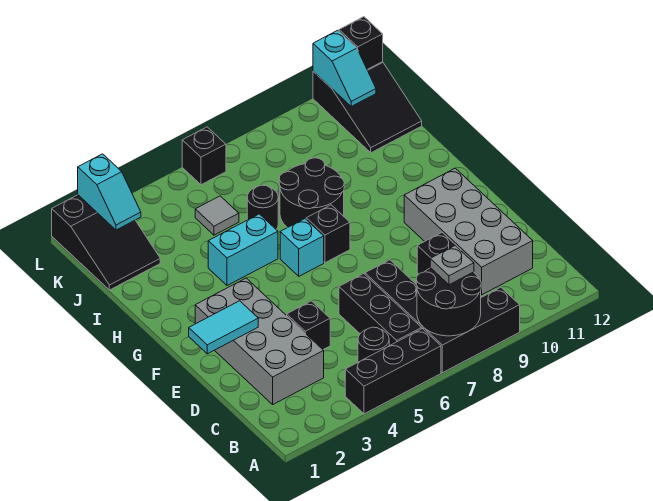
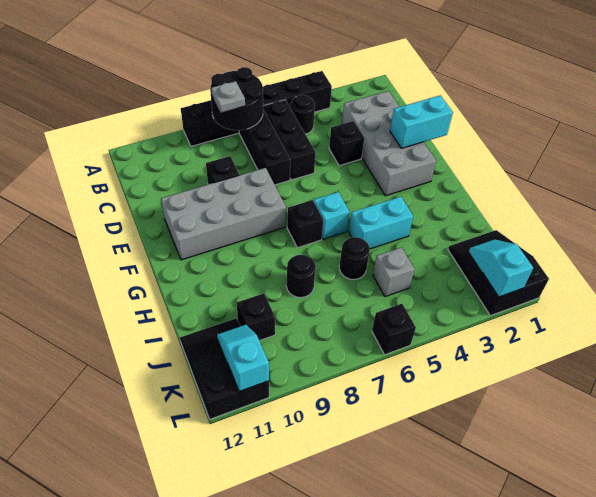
grey brick C10:F11 level 1 -> grey brick E8:F11 level 1
cyan tile E1:E2 level 2 -> cyan brick E1:E2 level 2
black round brick H7:I8 level 1 -> black round brick I8 level 1
grey tile J5 level 1 -> grey brick J5 level 1
black brick L12 level 2 -> black brick J10 level 1

